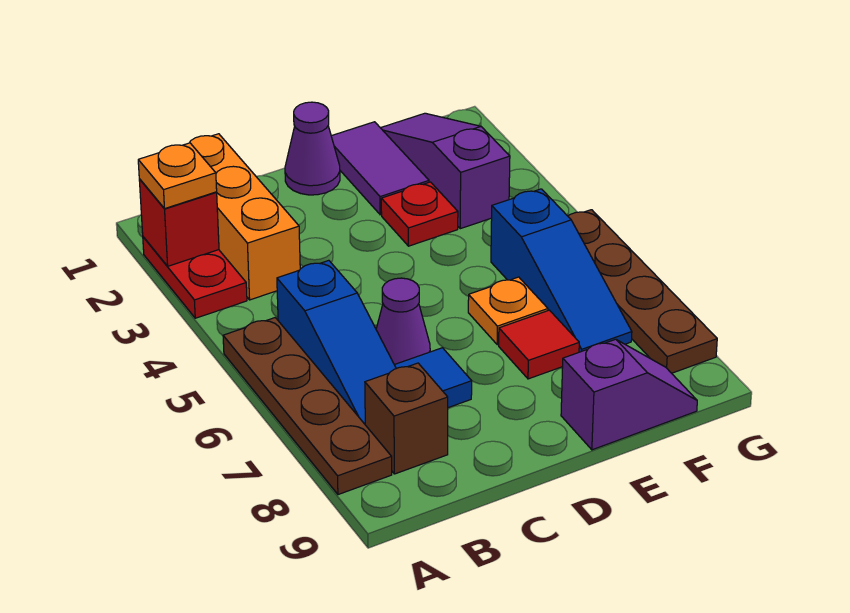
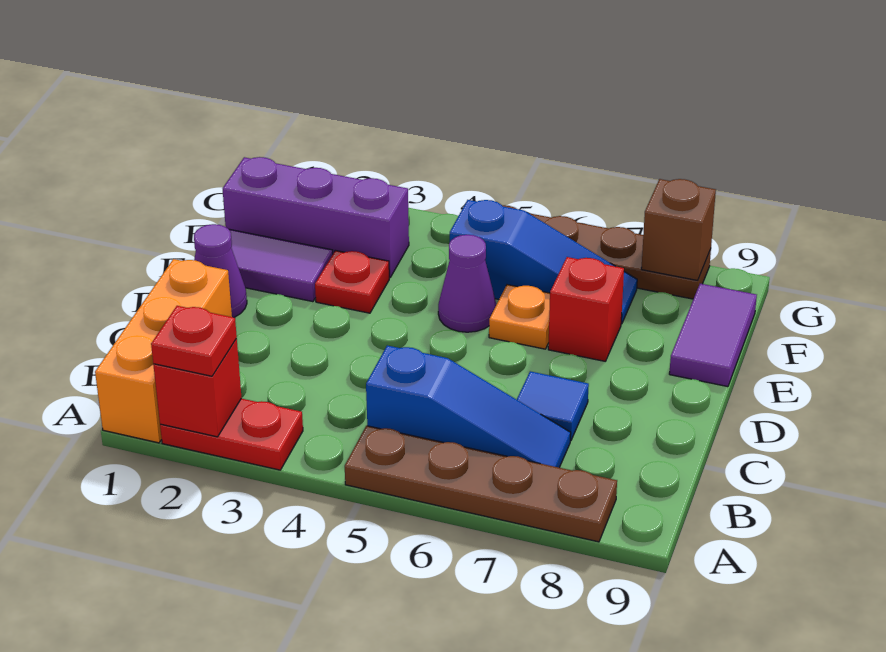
orange plate A2 level 3 -> red plate A2 level 3
orange brick B1:B3 level 1 -> orange brick A1:C1 level 1
brown brick B8 level 1 -> brown brick G8 level 2
purple cone C6 level 1 -> purple cone E5 level 1
red tile E7 level 1 -> red brick E7 level 1
purple slope E9:F9 level 1 top E -> purple tile E9:F9 level 1
purple slope F1:F3 level 1 top 3 -> purple brick F1:F3 level 1

